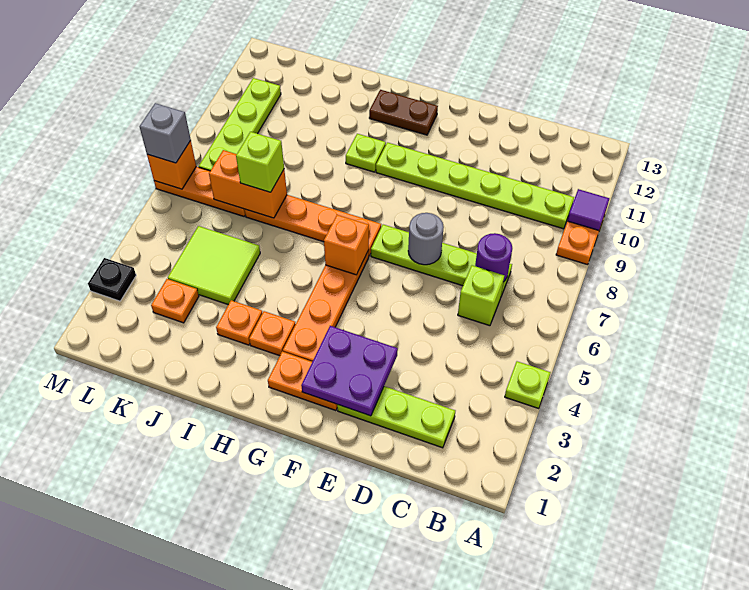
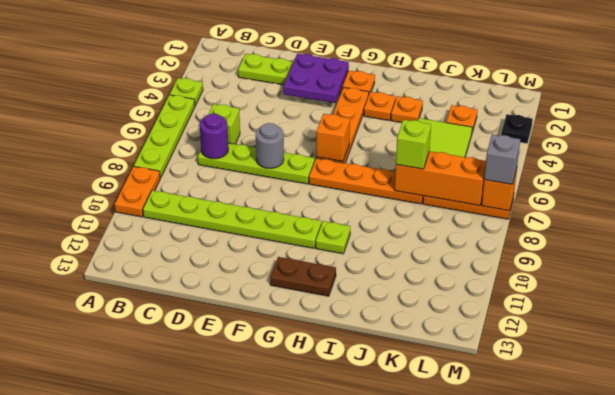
purple tile A10 level 2 -> none
orange brick J7:K7 level 2 -> orange brick J7:L7 level 2
lime plate L8:L11 level 1 -> lime plate A5:A8 level 1

